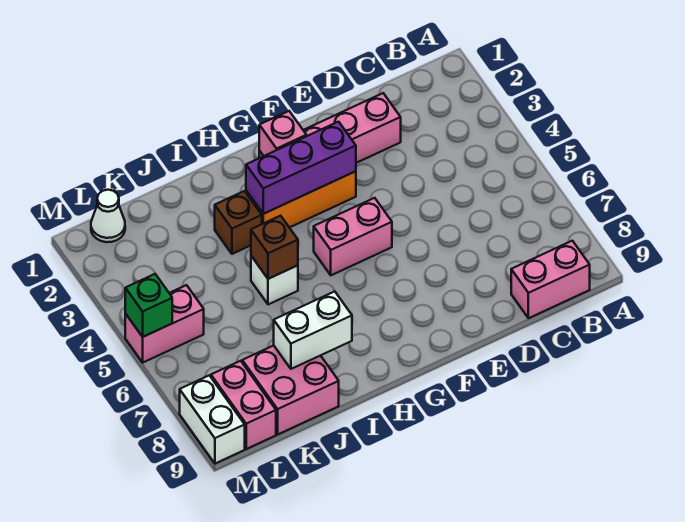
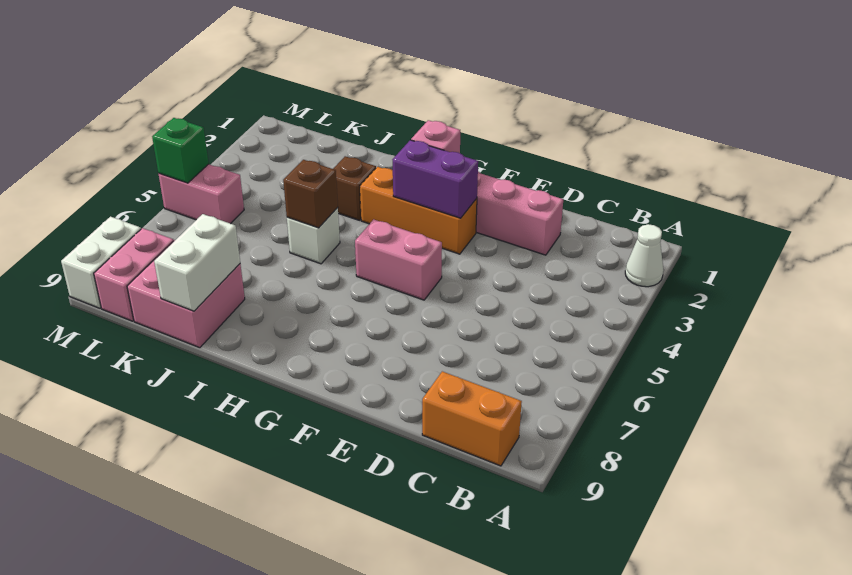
pink brick B9:C9 level 1 -> orange brick B9:C9 level 1
purple brick F3:H3 level 2 -> purple brick F3:G3 level 2
white brick I8:J8 level 2 -> white brick J8:J9 level 2
white cone L1 level 1 -> white cone A2 level 1

